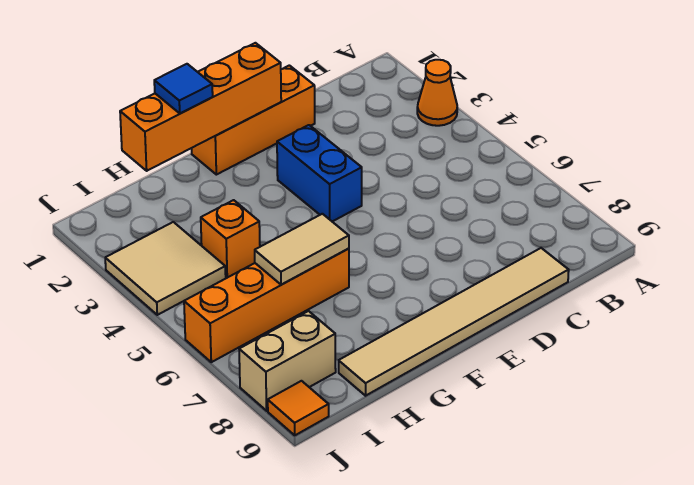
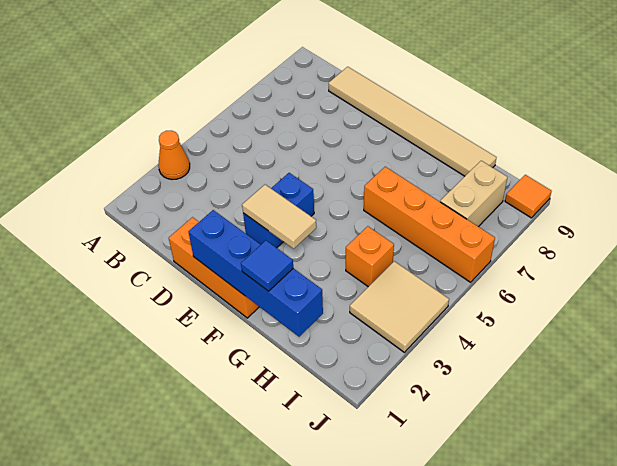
orange brick E1:H1 level 2 -> blue brick E1:H1 level 2
tan tile G6:H6 level 2 -> tan tile E3:F3 level 2
tan brick I8:J8 level 1 -> tan brick I7:I8 level 1

